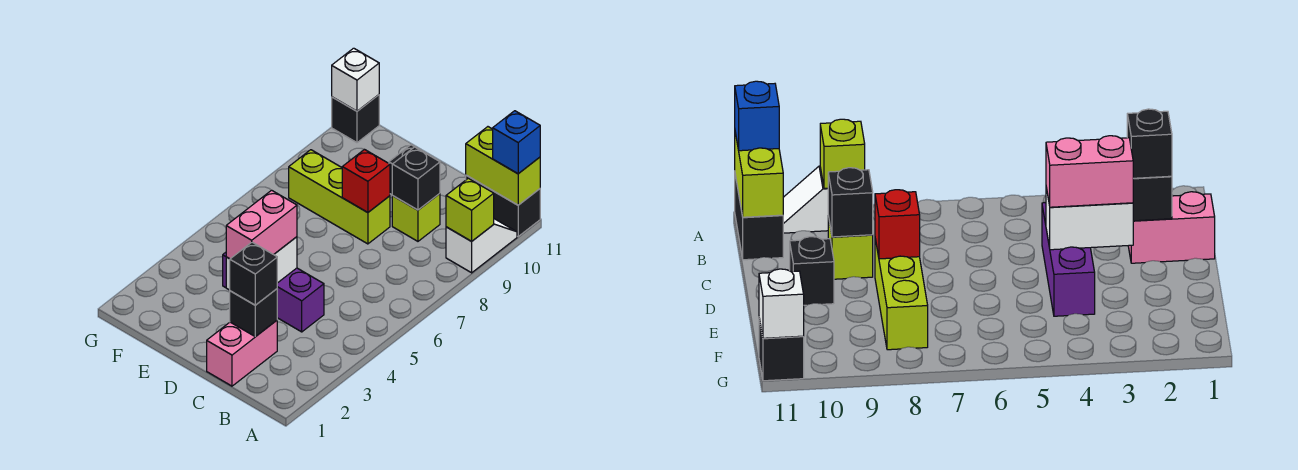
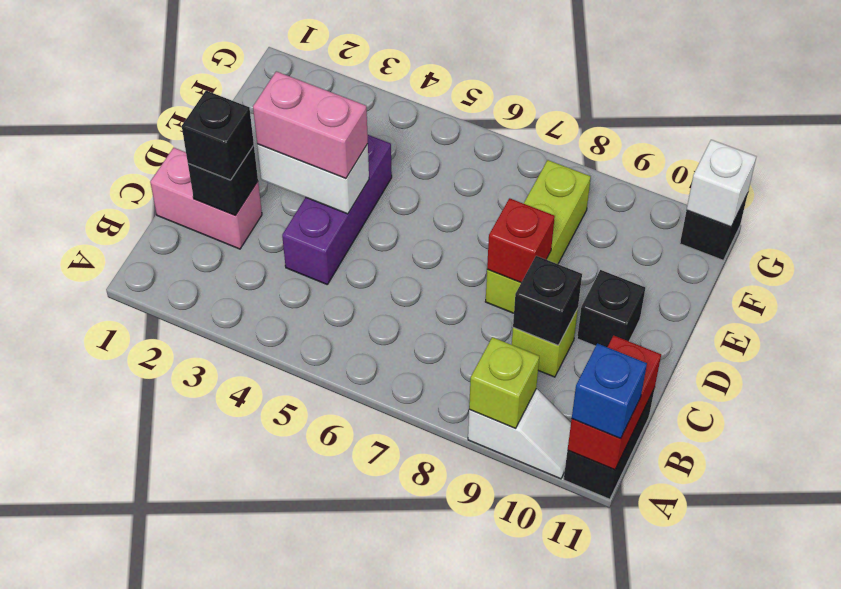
lime brick A11:B11 level 2 -> red brick A11:B11 level 2

